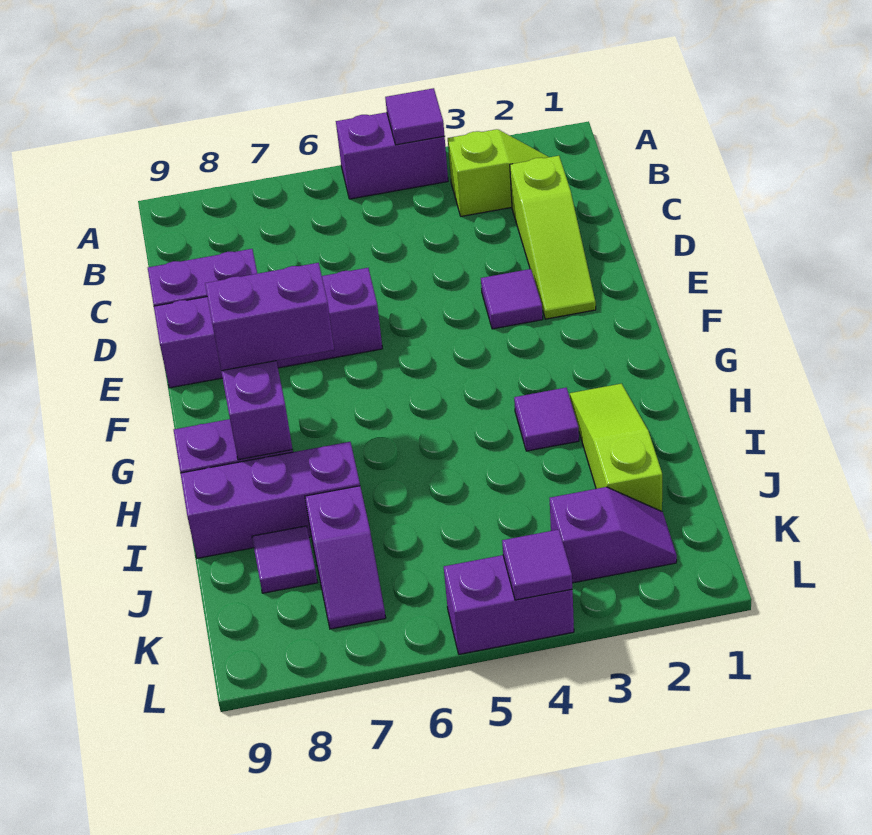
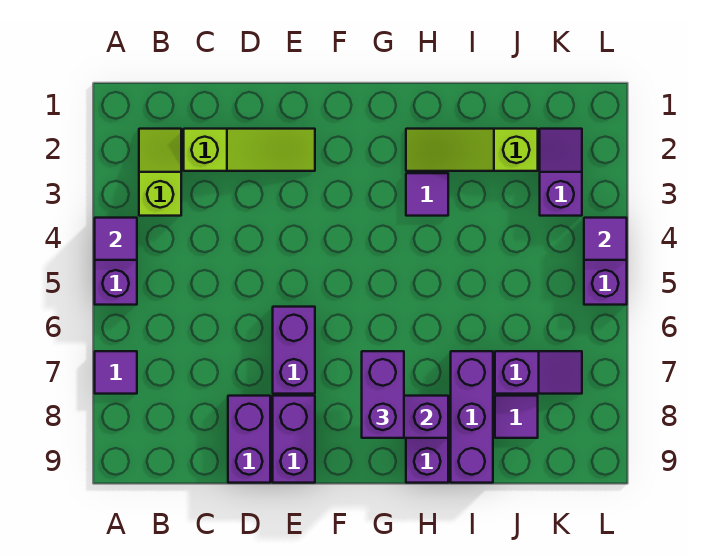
purple tile E3 level 1 -> purple tile A7 level 1

